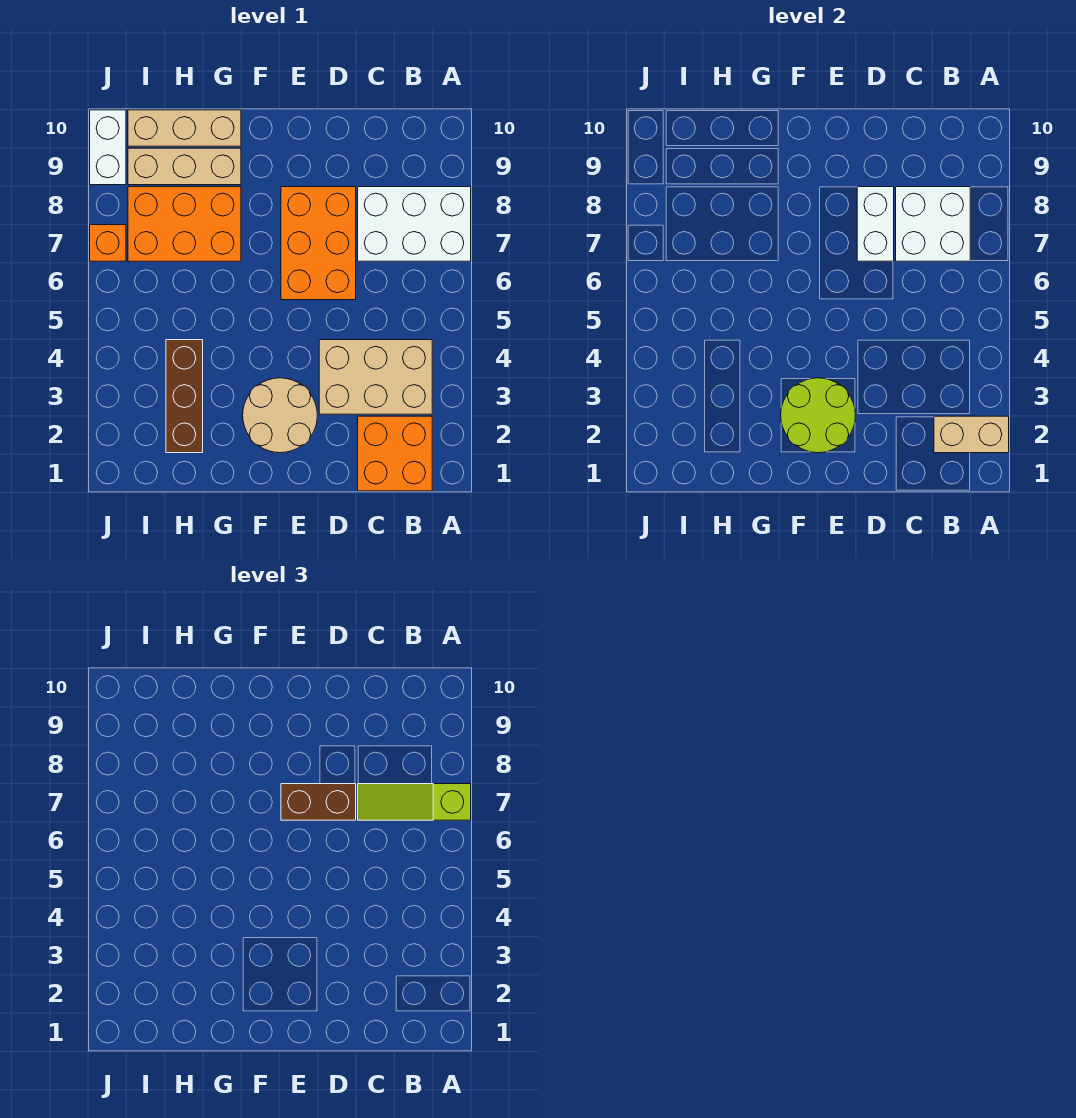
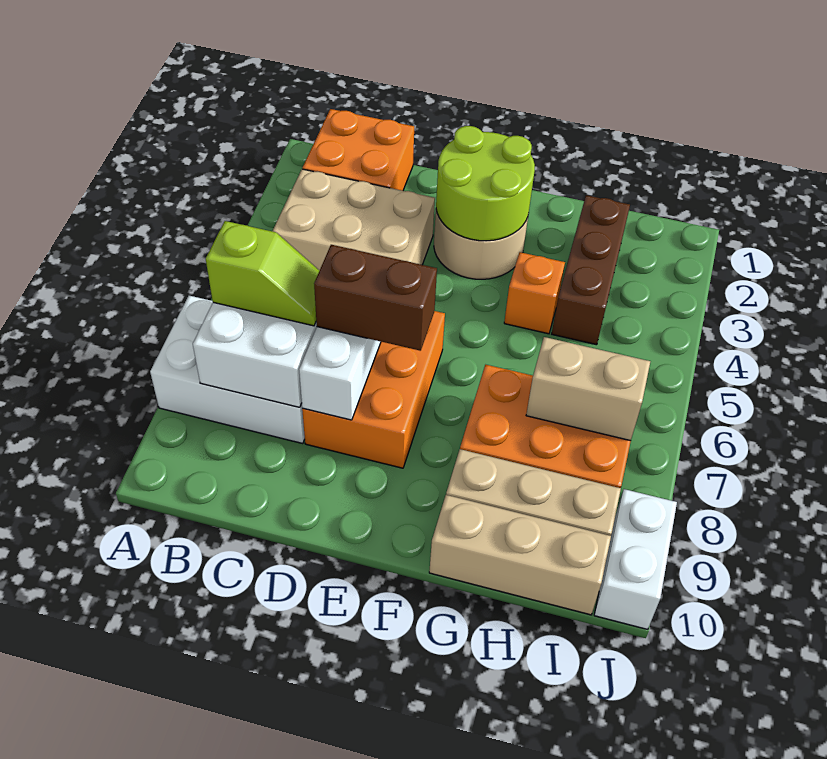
tan brick A2:B2 level 2 -> tan brick H7:I7 level 2
lime slope A7:C7 level 3 top A -> lime slope B7:C7 level 3 top B
orange brick J7 level 1 -> orange brick G4 level 1

